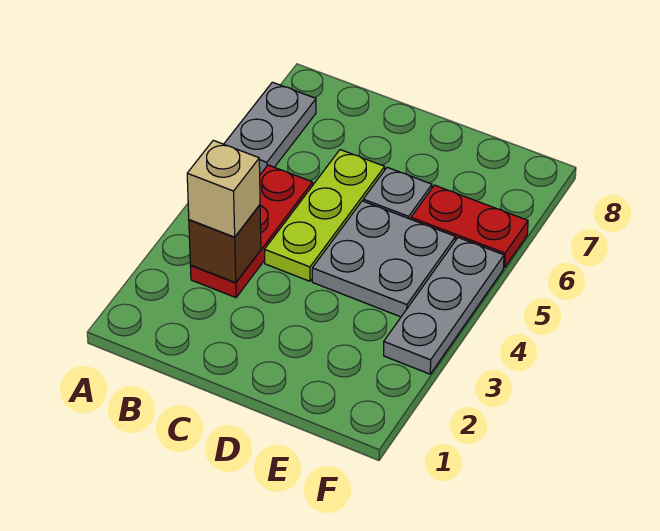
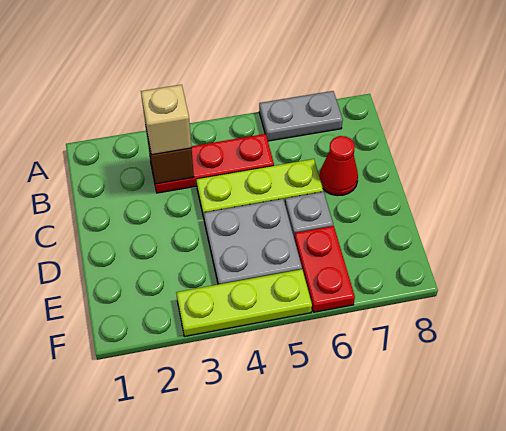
none -> red cone C7 level 1
grey plate F3:F5 level 1 -> lime plate F3:F5 level 1

